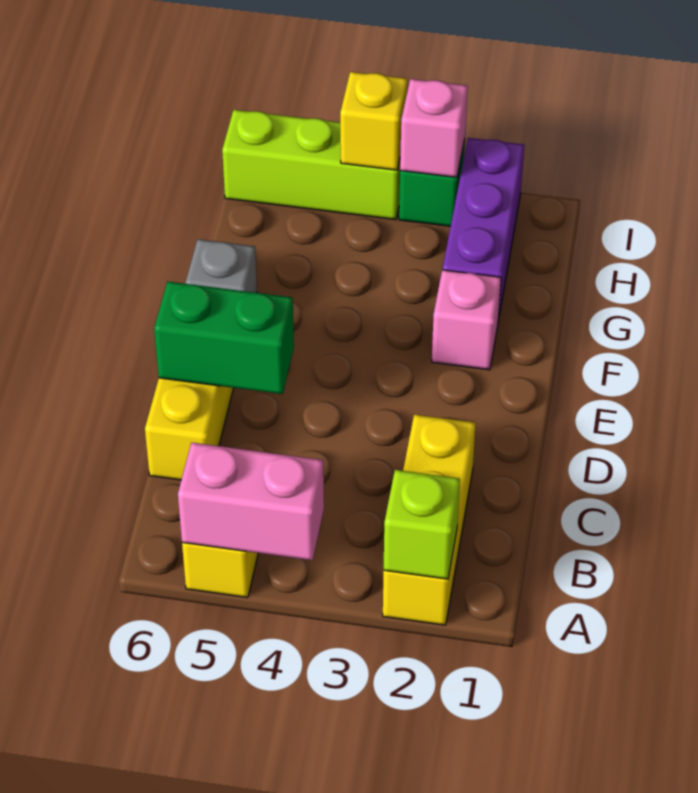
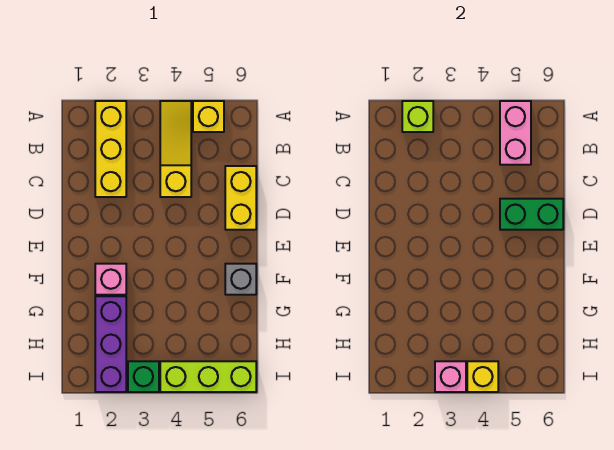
none -> yellow slope A4:C4 level 1 top C
pink brick A4:A5 level 2 -> pink brick A5:B5 level 2

